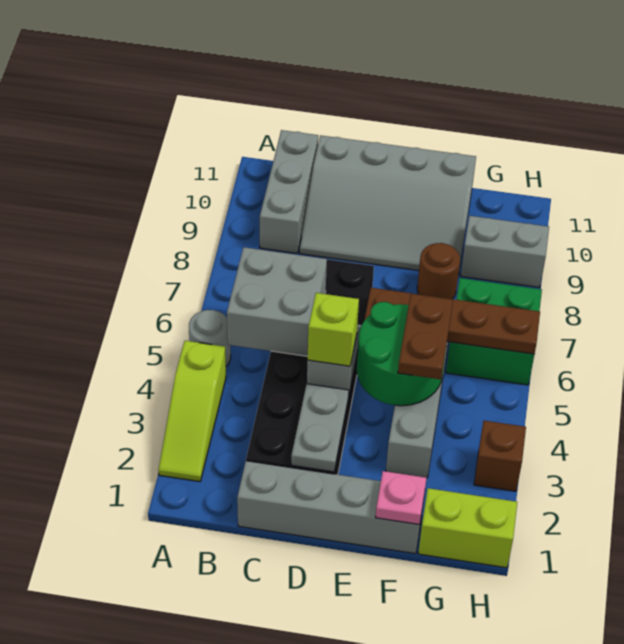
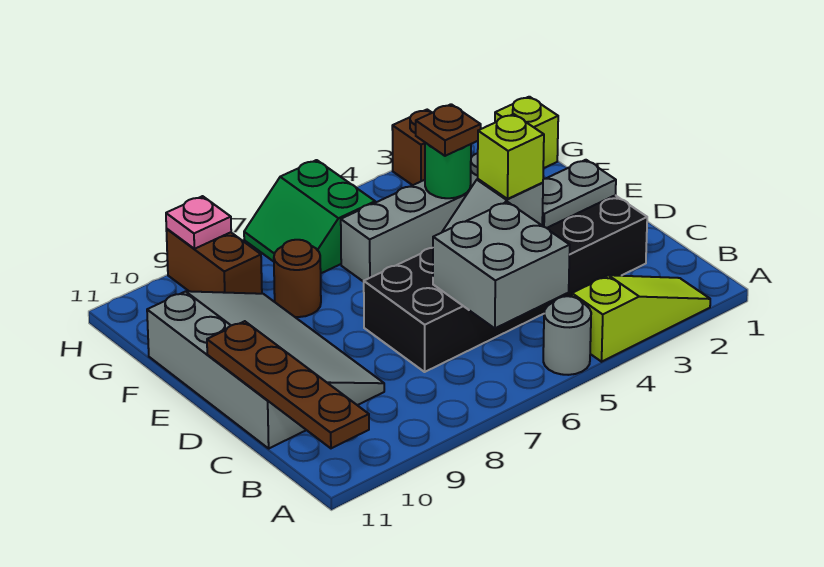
grey brick B9:B11 level 1 -> none
grey brick C1:F1 level 1 -> none
green round brick E4:F5 level 2 -> green round brick F4 level 2
brown plate E6:H6 level 2 -> brown plate A11:D11 level 2
pink plate F1 level 2 -> pink plate H9 level 2
brown plate F4:F5 level 3 -> brown plate F4 level 3
lime brick G1:H1 level 1 -> lime brick G1 level 1
green brick G6:H7 level 1 -> green slope G6:H7 level 1 top 6
grey brick G9:H9 level 1 -> brown brick G9:H9 level 1

